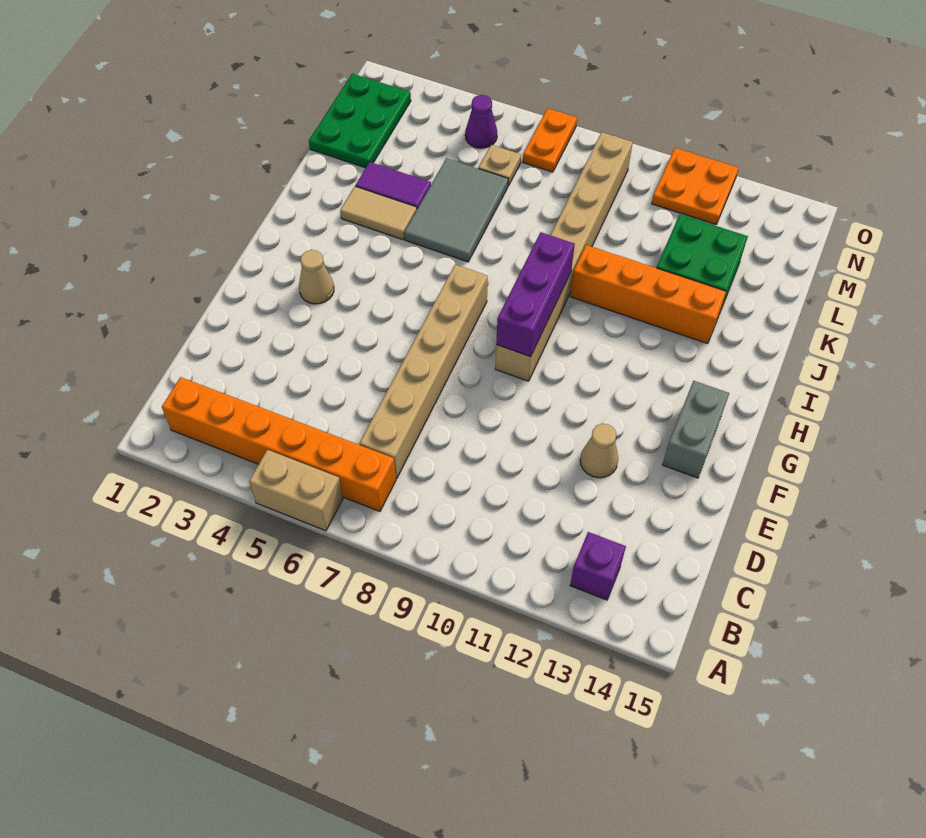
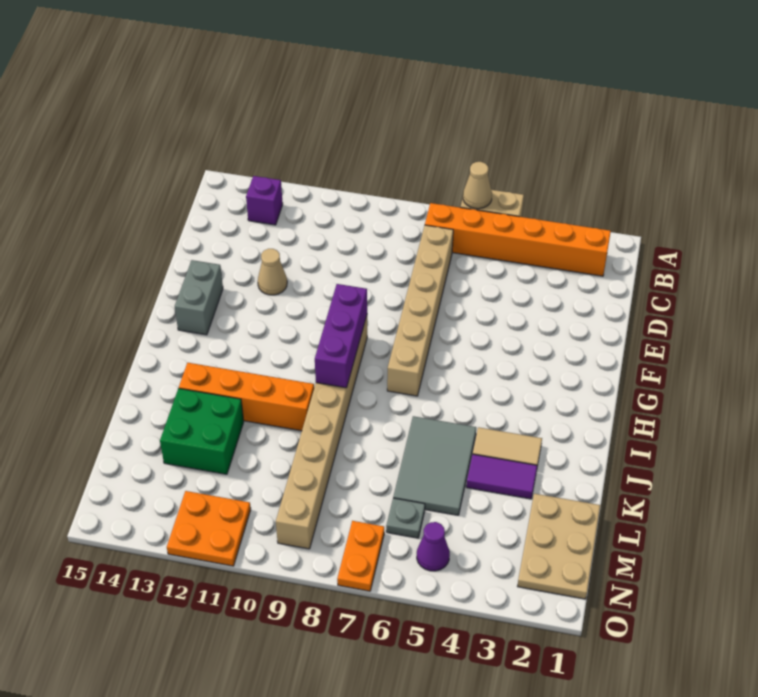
tan cone G3 level 1 -> tan cone A6 level 2
green plate L1:N2 level 1 -> tan plate L1:N2 level 1
tan plate M6 level 1 -> grey plate M6 level 1

